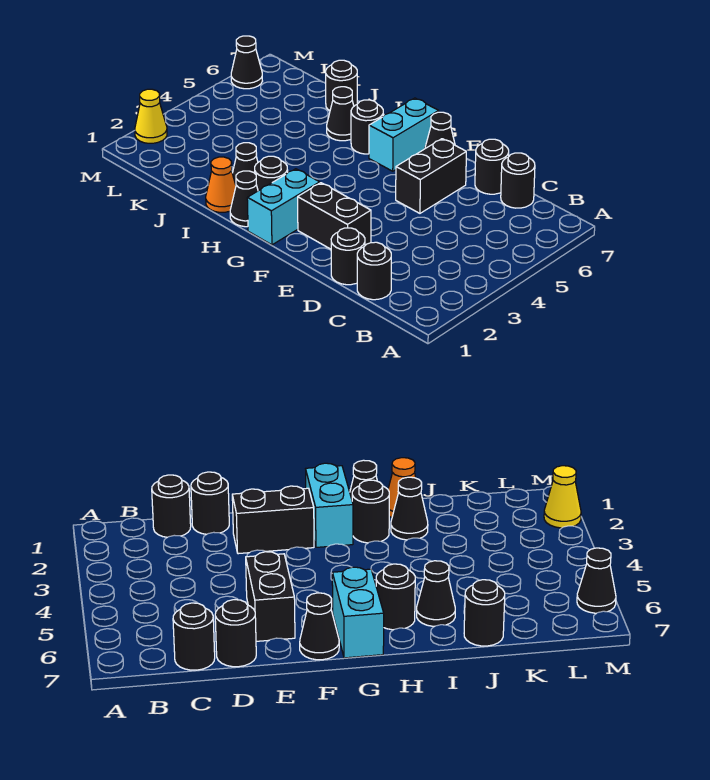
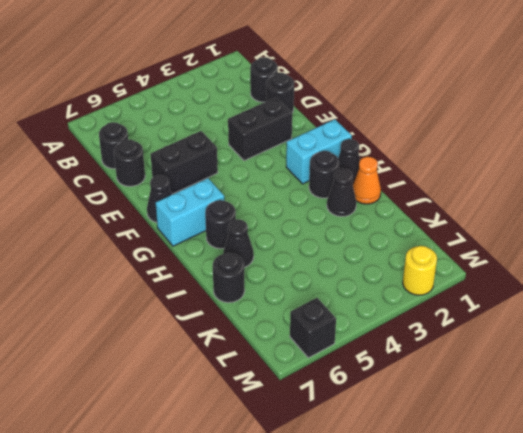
black brick E2:F2 level 1 -> black brick E2:E3 level 1
yellow cone M2 level 1 -> yellow round brick M2 level 1
black cone M6 level 1 -> black brick M6 level 1

